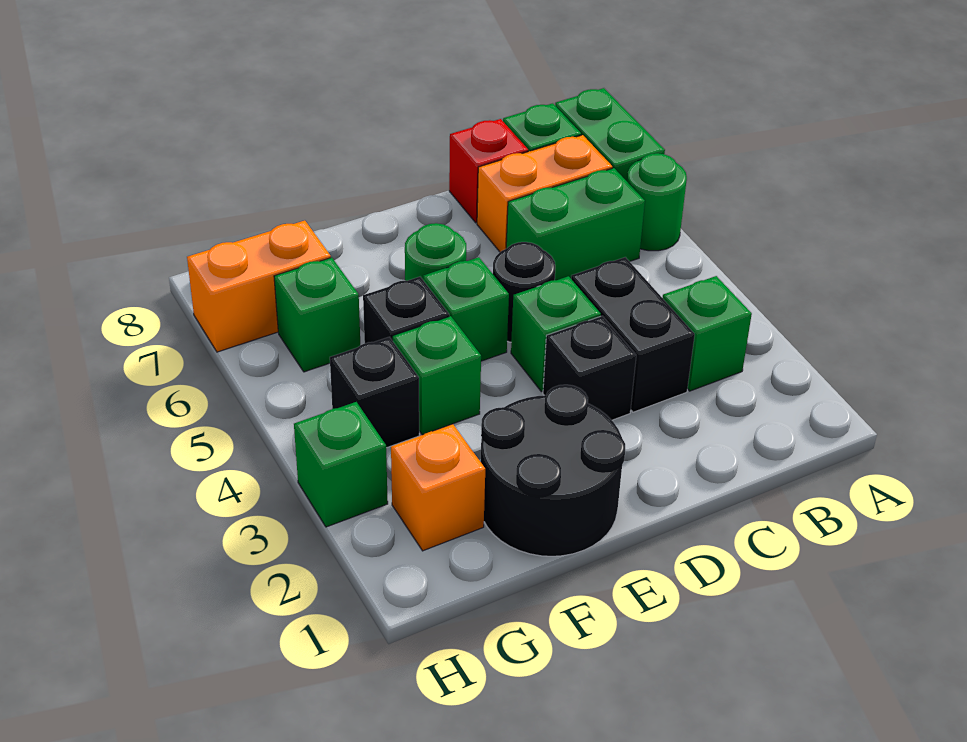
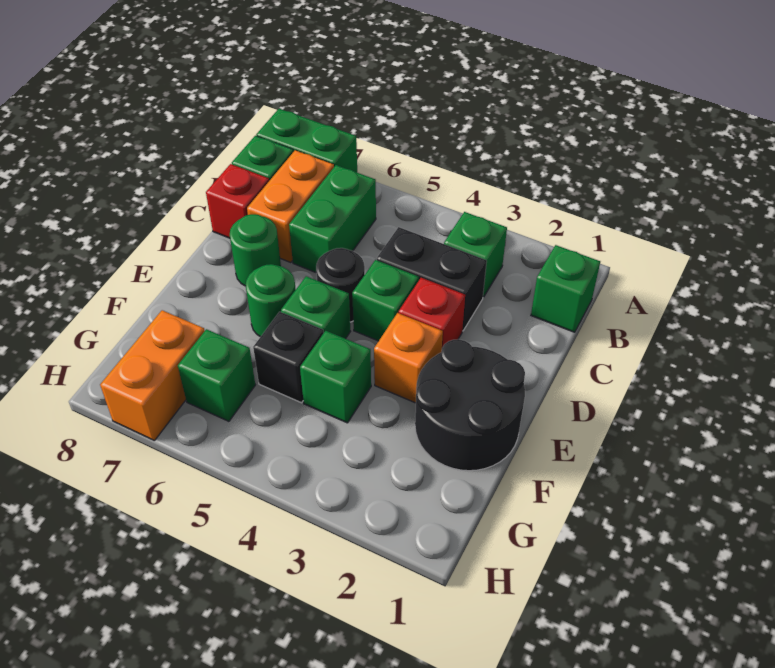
green round brick A6 level 1 -> green round brick D7 level 1
black brick D3 level 1 -> red brick D3 level 1
orange brick G2 level 1 -> orange brick E3 level 1
black brick G4 level 1 -> none
green brick H3 level 1 -> green brick B1 level 1

